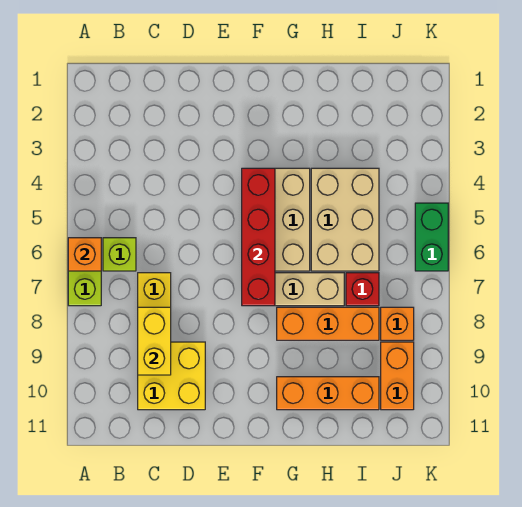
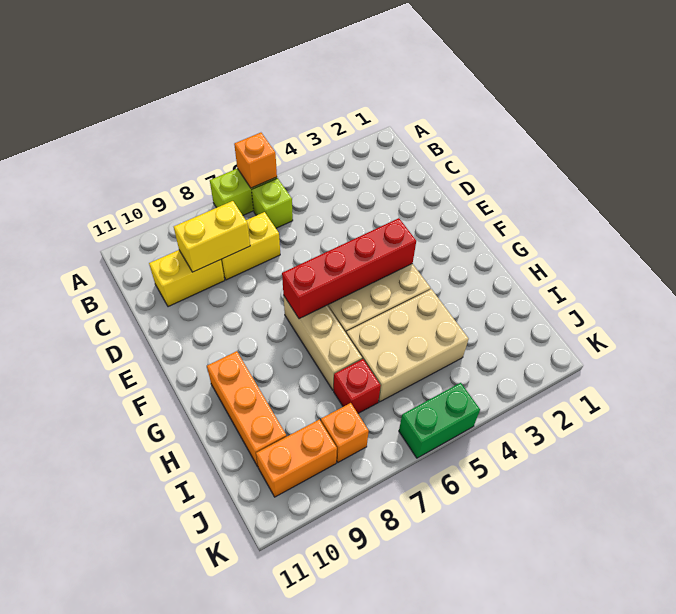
yellow brick C9:D10 level 1 -> yellow brick C9:C10 level 1
orange brick G8:I8 level 1 -> none

